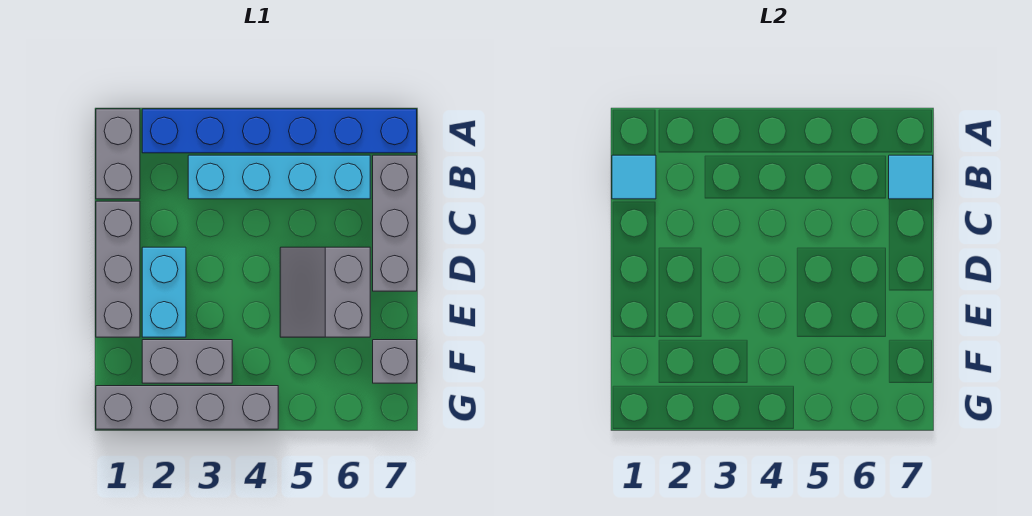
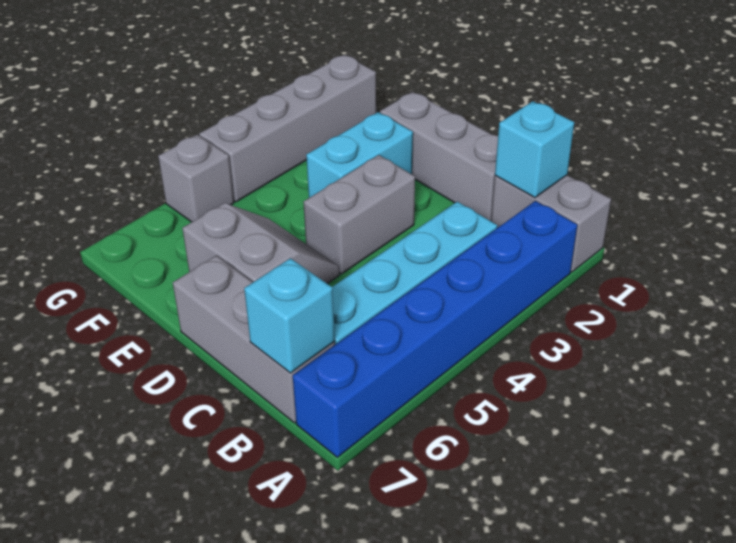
cyan tile B1 level 2 -> cyan brick B1 level 2
cyan tile B7 level 2 -> cyan brick B7 level 2
cyan brick D2:E2 level 1 -> cyan brick E2:E3 level 1
grey brick F2:F3 level 1 -> grey brick D3:D4 level 1
grey brick F7 level 1 -> grey brick G5 level 1

